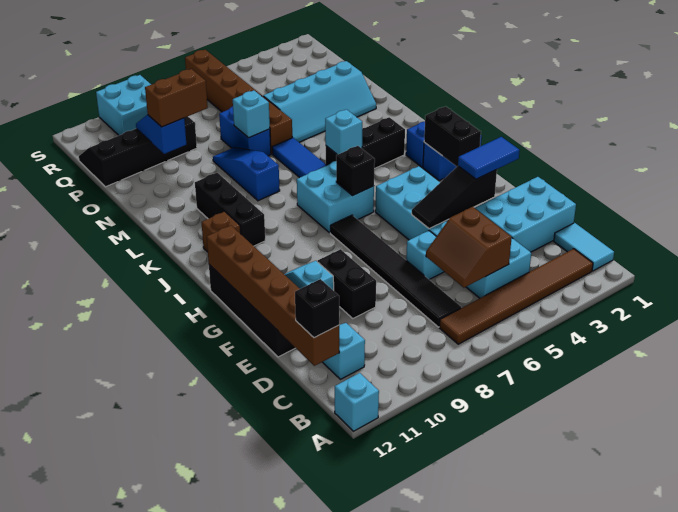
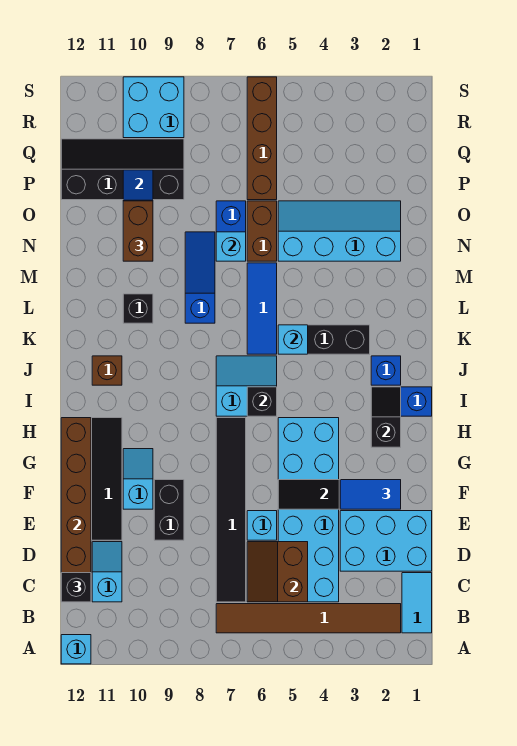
black brick H2:I2 level 2 -> black slope H2:I2 level 2 top H
cyan brick I6:J7 level 1 -> cyan slope I6:J7 level 1 top I
black brick J10:L10 level 1 -> black brick L10 level 1
cyan slope N2:O5 level 1 top O -> cyan slope N2:O5 level 1 top N
brown brick O9:O10 level 3 -> brown brick N10:O10 level 3

